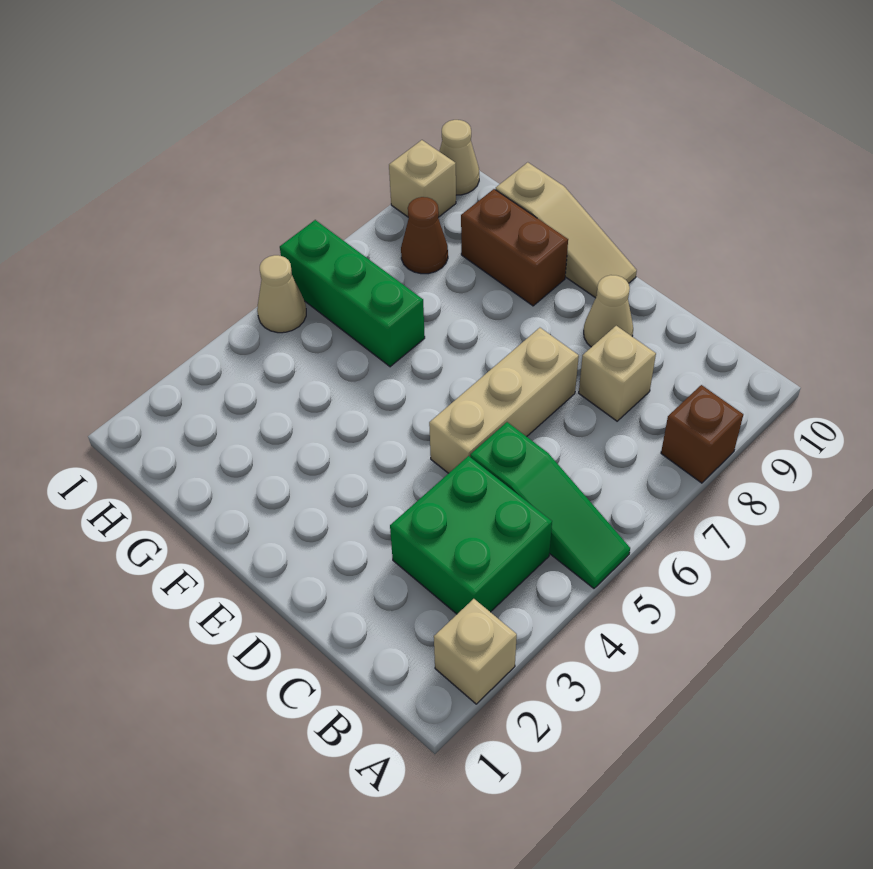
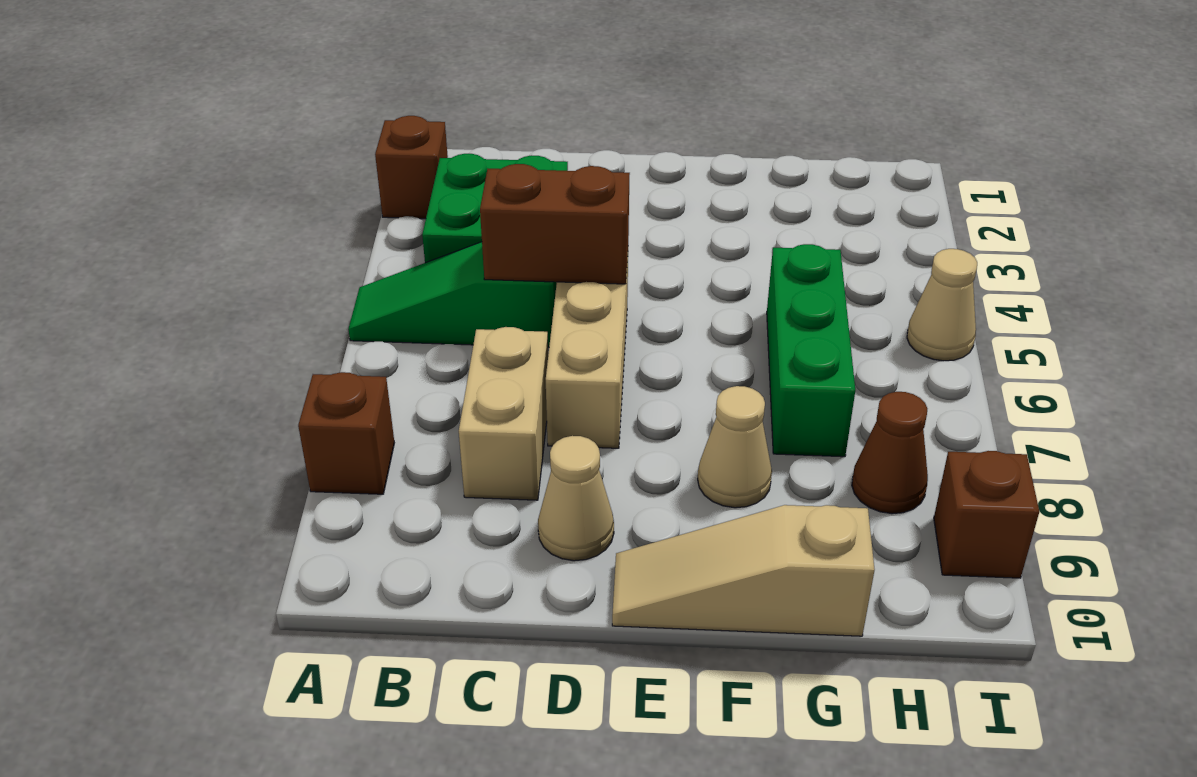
tan brick A2 level 1 -> brown brick A2 level 1
tan brick C8 level 1 -> tan brick C7:C8 level 1
brown brick F9:G9 level 1 -> brown brick C5:D5 level 2
green brick G6:I6 level 1 -> green brick G5:G7 level 1
tan brick I9 level 1 -> brown brick I9 level 1
tan cone I10 level 1 -> tan cone F8 level 1

